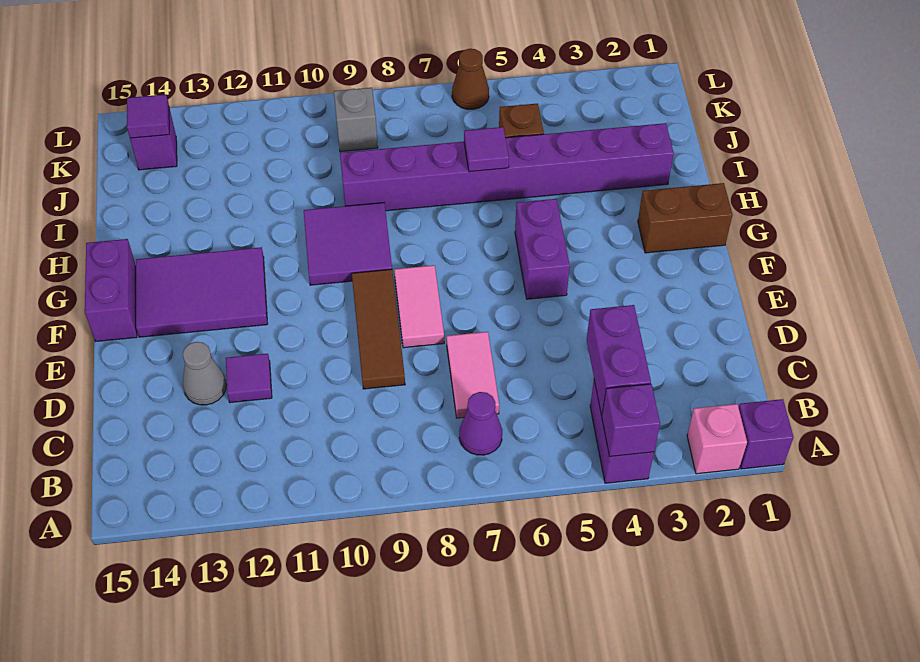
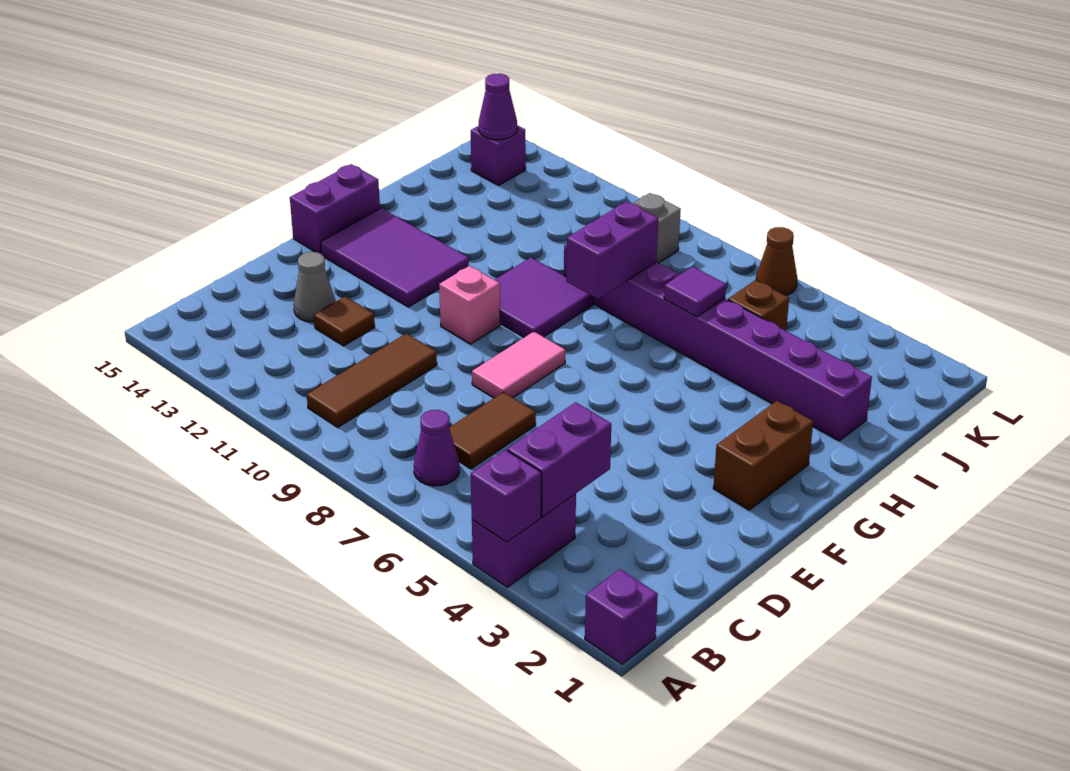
pink brick A2 level 1 -> pink brick F10 level 1
pink tile C7:D7 level 1 -> brown tile C7:D7 level 1
brown tile D9:F9 level 1 -> brown tile B10:D10 level 1
purple tile D12 level 1 -> brown tile D12 level 1
purple brick F5:G5 level 1 -> purple brick H8:I8 level 2
brown brick G1:G2 level 1 -> brown brick F2:G2 level 1
purple tile K14 level 2 -> purple cone K14 level 2

